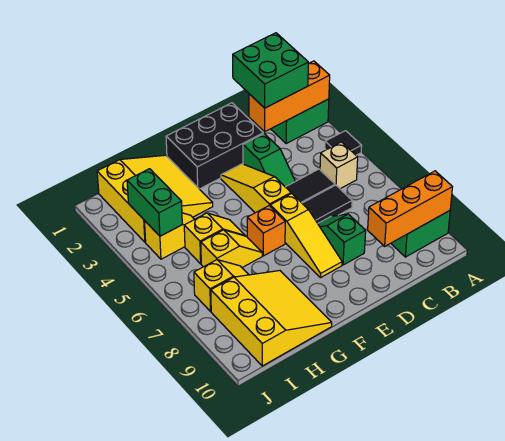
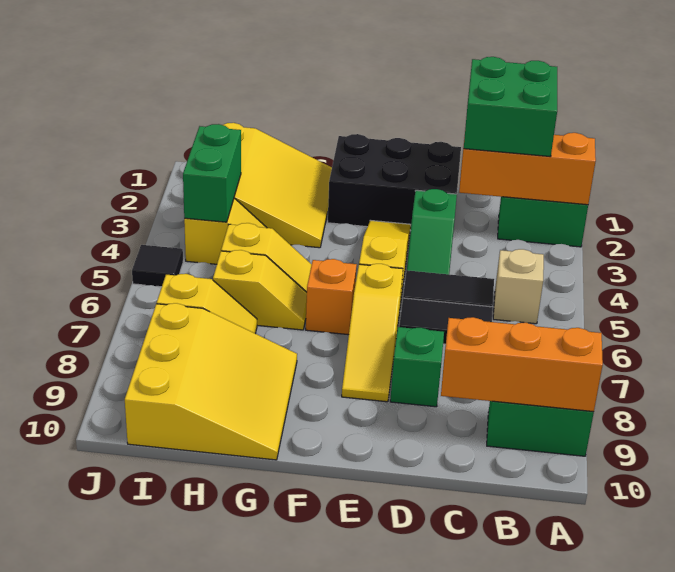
black tile A4 level 1 -> black tile J5 level 1

